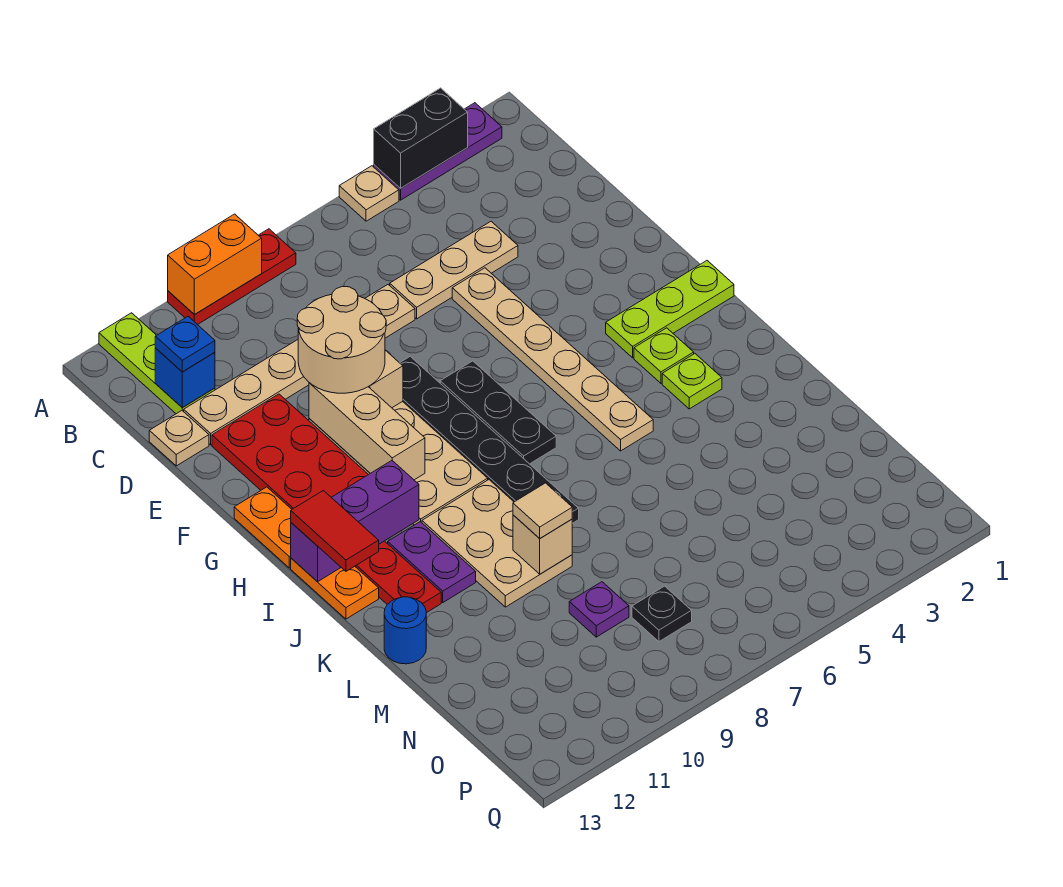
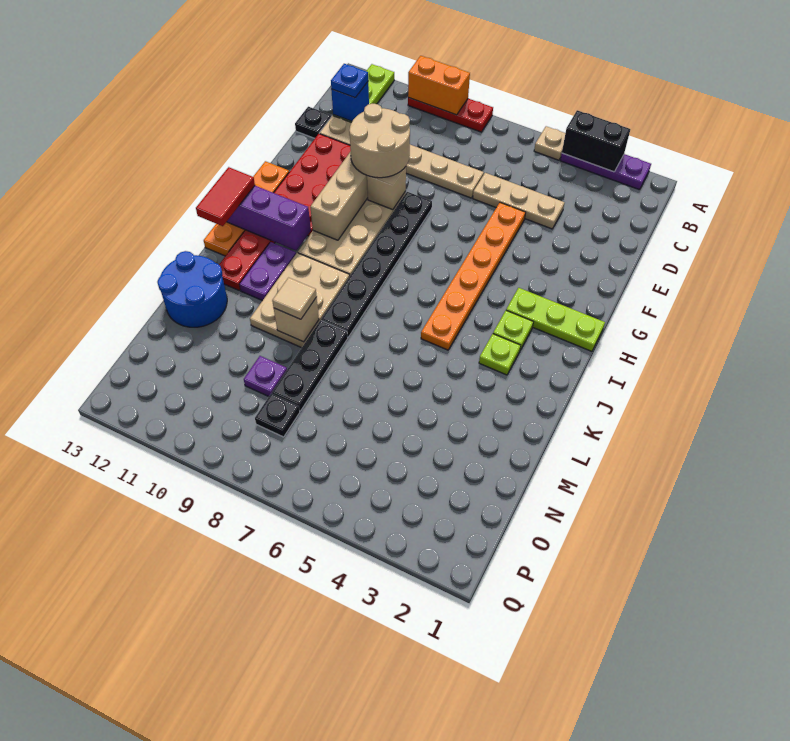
tan plate D13 level 1 -> black plate D13 level 1
tan plate E5:J5 level 1 -> orange plate E5:J5 level 1
black plate G7:I7 level 1 -> black plate L8:N8 level 1
blue round brick L13 level 1 -> blue round brick L12:M13 level 1

